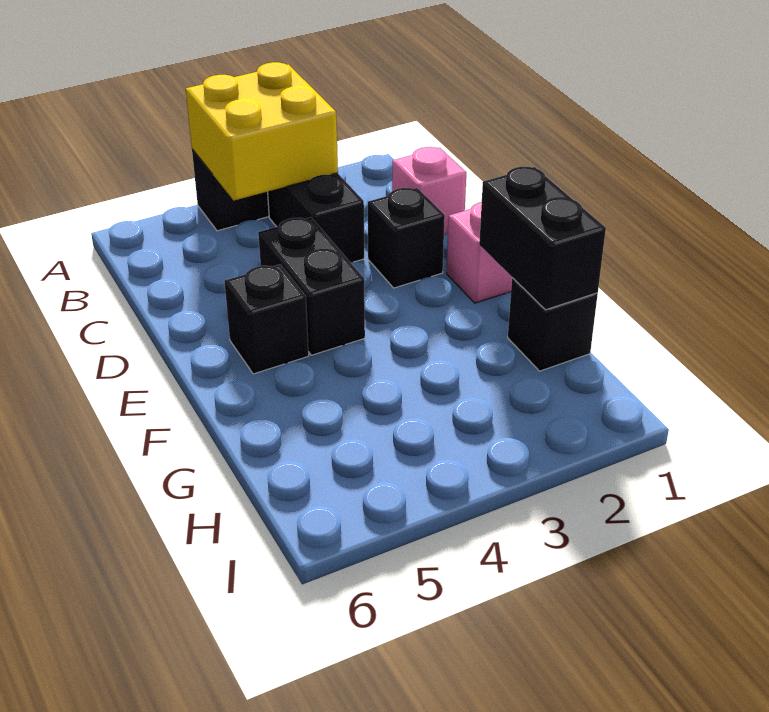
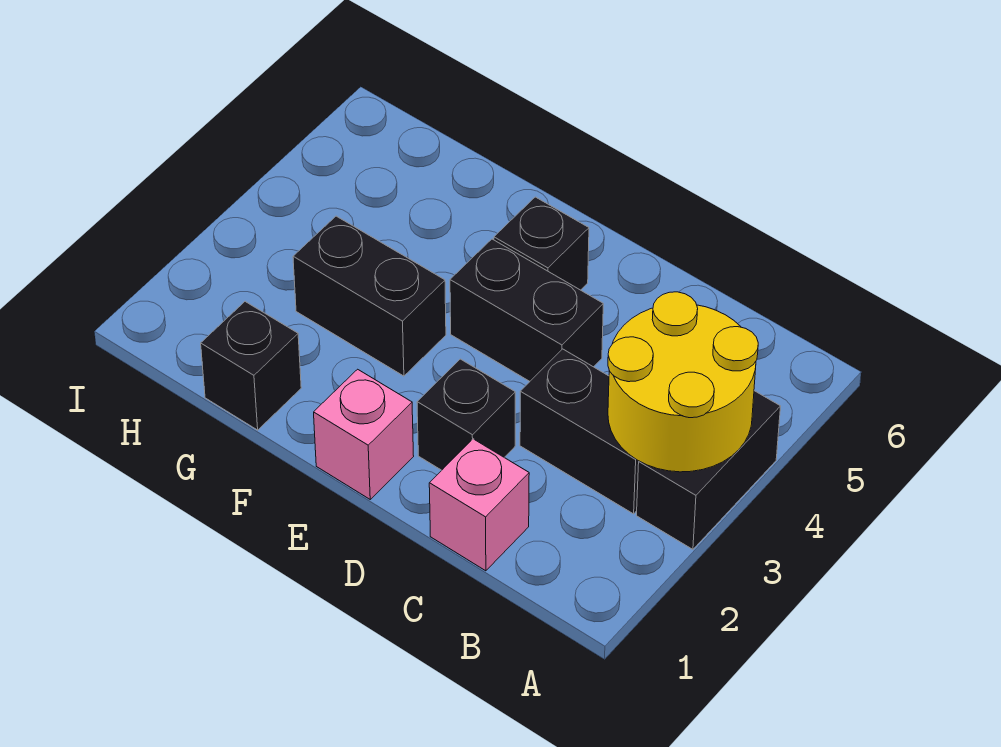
yellow brick A3:B4 level 2 -> yellow round brick A3:B4 level 2
black brick F1:G1 level 2 -> black brick F3:G3 level 1

